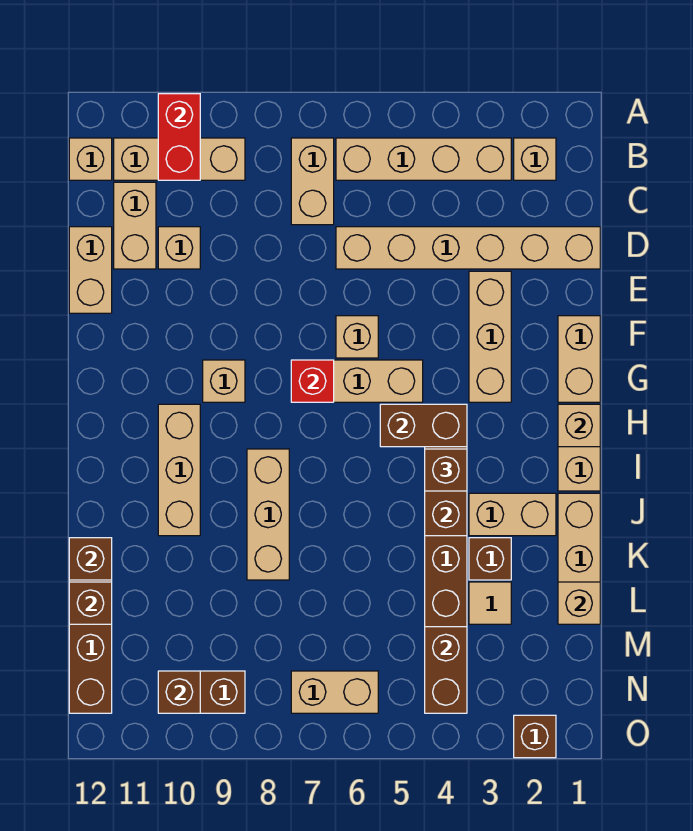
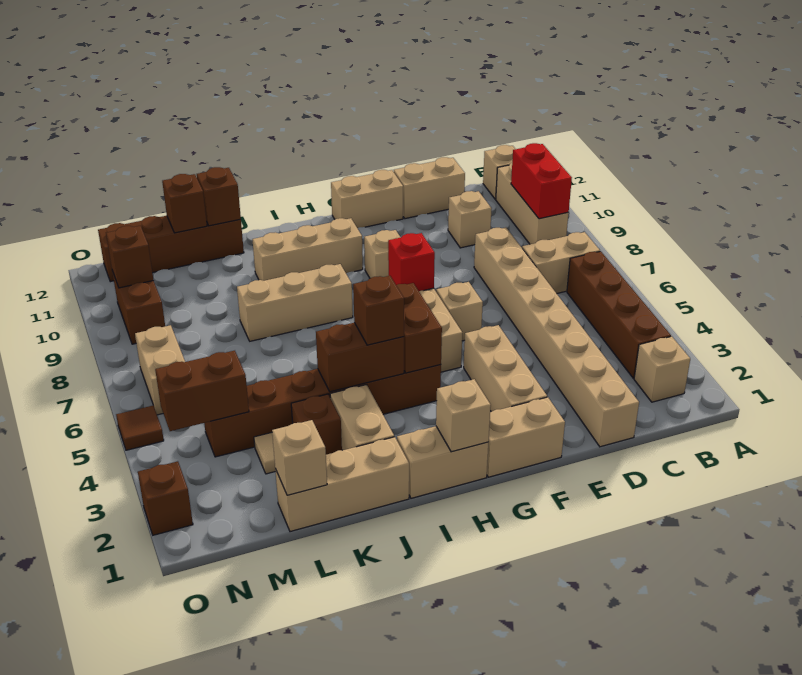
red brick A10:B10 level 2 -> red brick B9:B10 level 2
tan brick B3:B6 level 1 -> brown brick B3:B6 level 1
tan brick C11:D11 level 1 -> tan brick F12:G12 level 1
tan brick D1:D6 level 1 -> tan brick D1:D8 level 1
tan brick E3:G3 level 1 -> tan brick F2:F4 level 1
none -> brown tile O5 level 1

